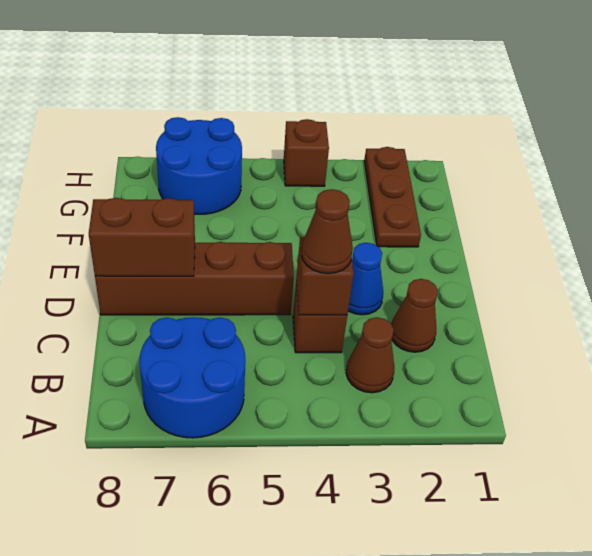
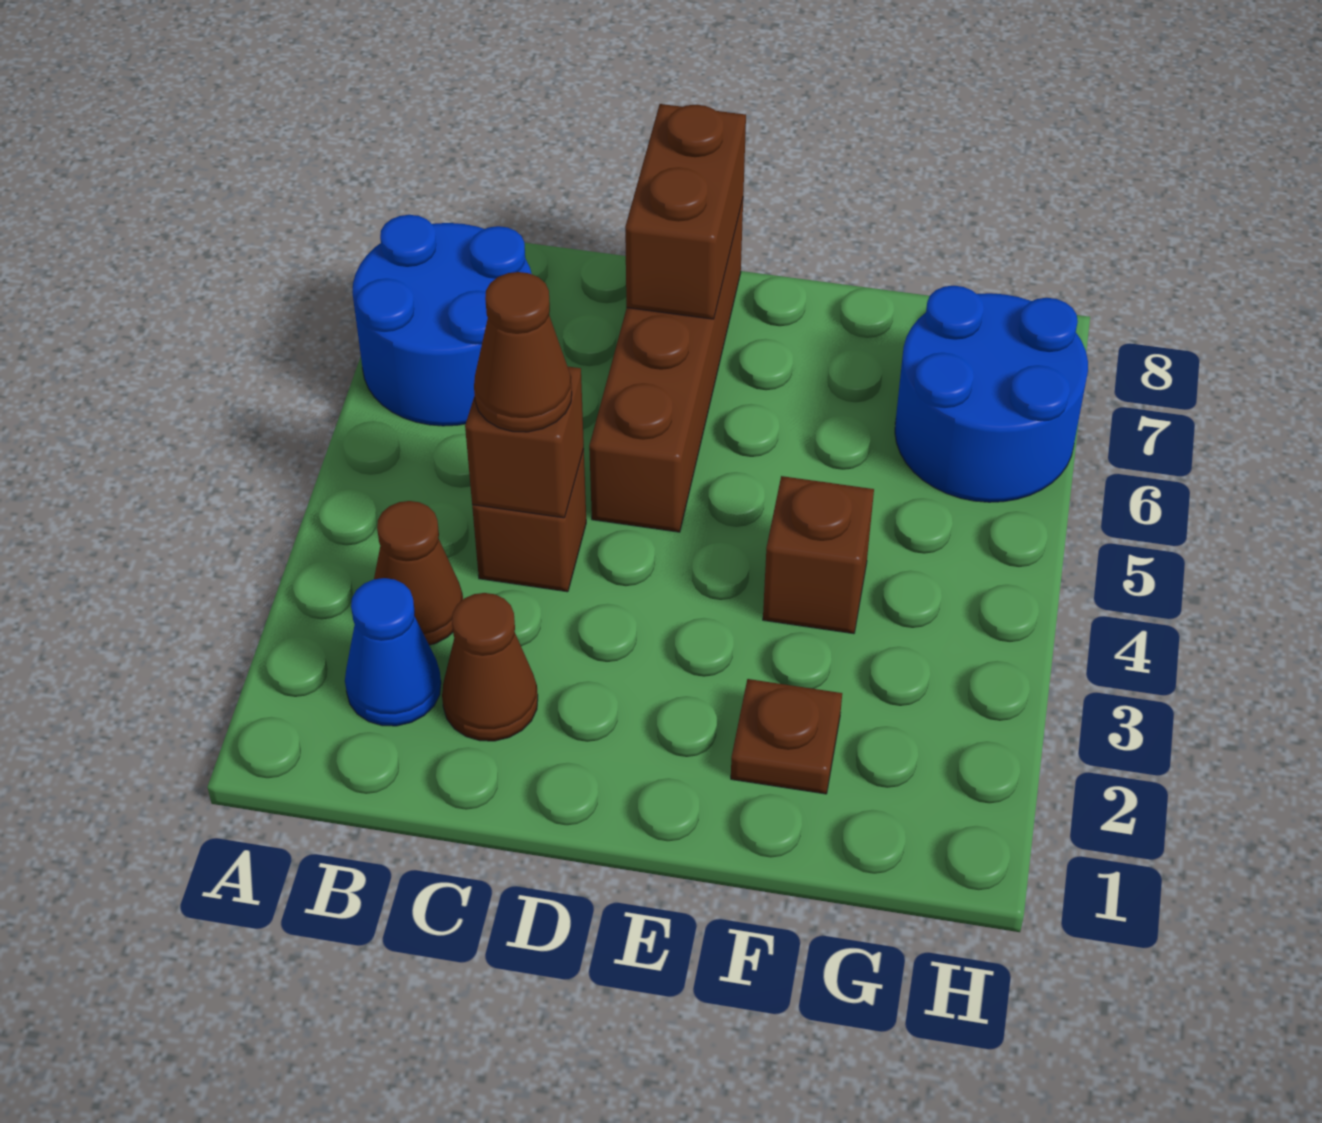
blue cone D3 level 1 -> blue cone B2 level 1
brown plate F2:H2 level 1 -> brown plate F2 level 1
brown brick H4 level 1 -> brown brick F4 level 1

